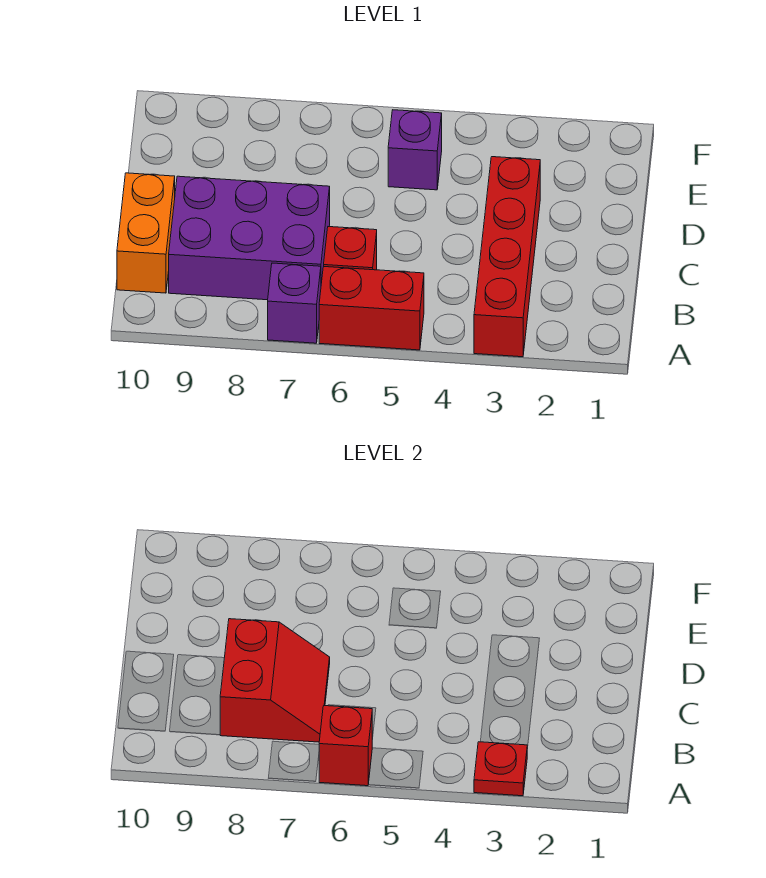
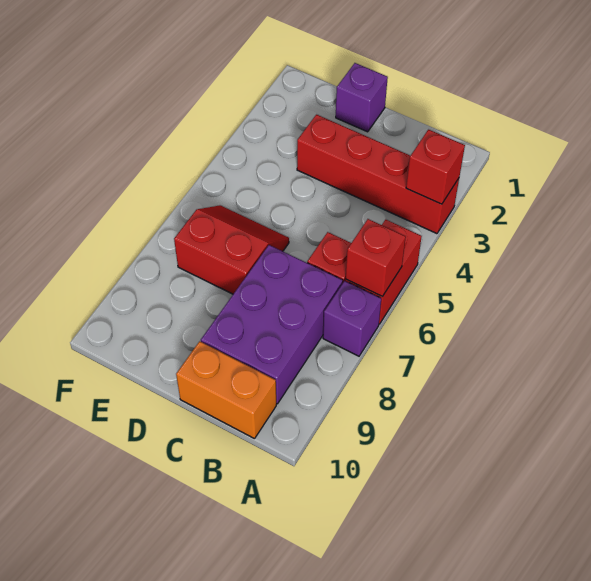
red plate A3 level 2 -> red brick A3 level 2
red slope B7:C8 level 2 top 8 -> red slope D6:E7 level 1 top 7
purple brick E5 level 1 -> purple brick D1 level 1

